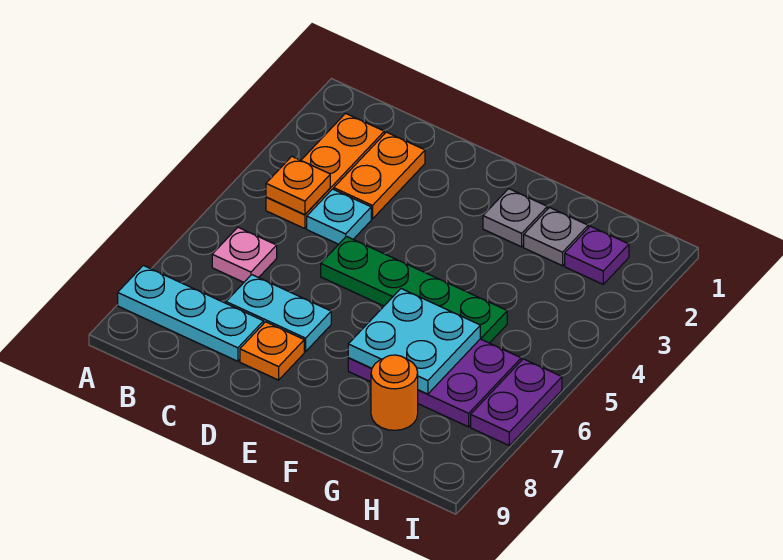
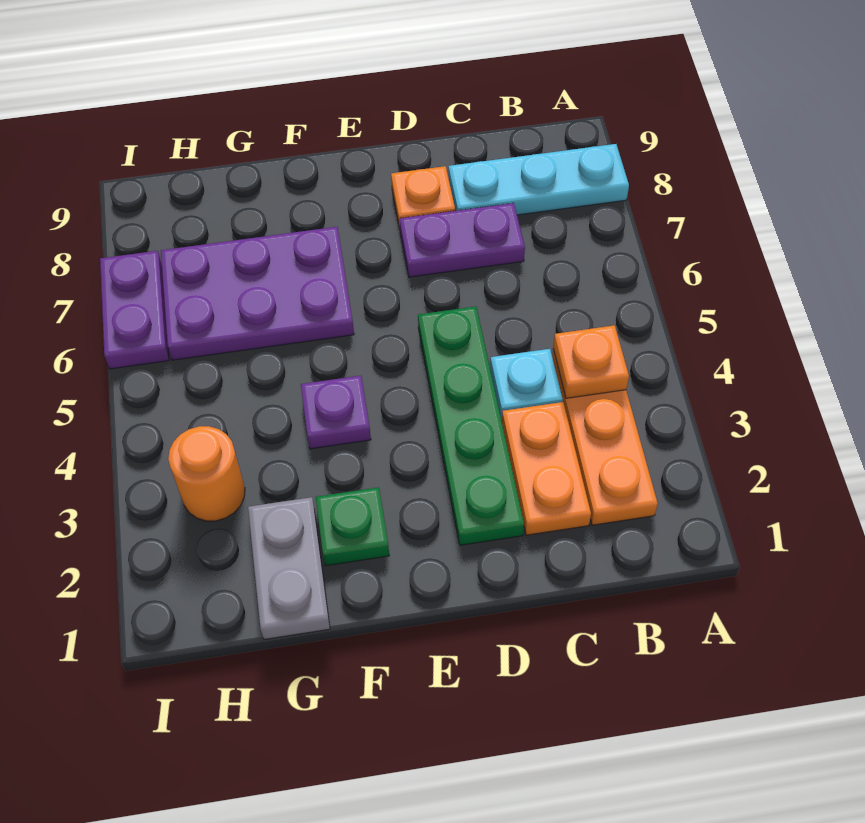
pink plate B6 level 1 -> none
cyan plate C7:D7 level 1 -> purple plate C7:D7 level 1
green plate D5:G5 level 1 -> green plate D2:D5 level 1
grey plate F2 level 1 -> green plate F2 level 1
cyan plate F6:G7 level 2 -> none
grey plate G2 level 1 -> grey plate G1:G2 level 1
orange round brick G8 level 1 -> orange round brick H3 level 1
purple plate H2 level 1 -> purple plate F4 level 1

